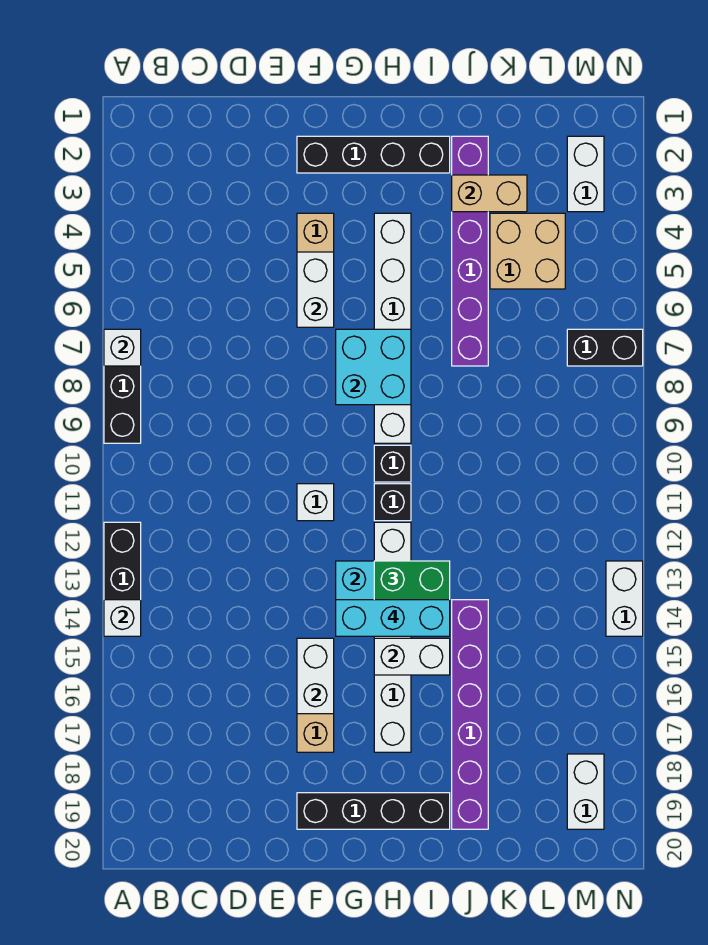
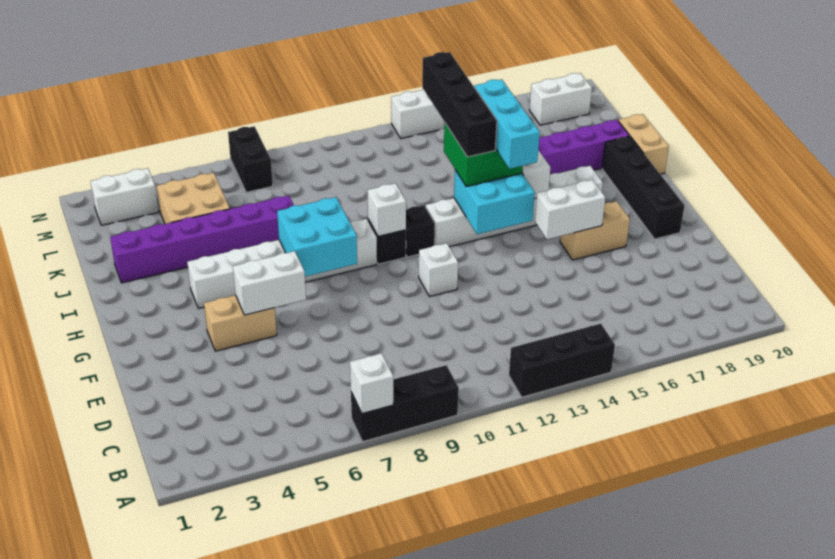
white brick A14 level 2 -> white brick H10 level 2
black brick F2:I2 level 1 -> black brick H13:K13 level 4
tan brick J3:K3 level 2 -> tan brick I20:J20 level 1

